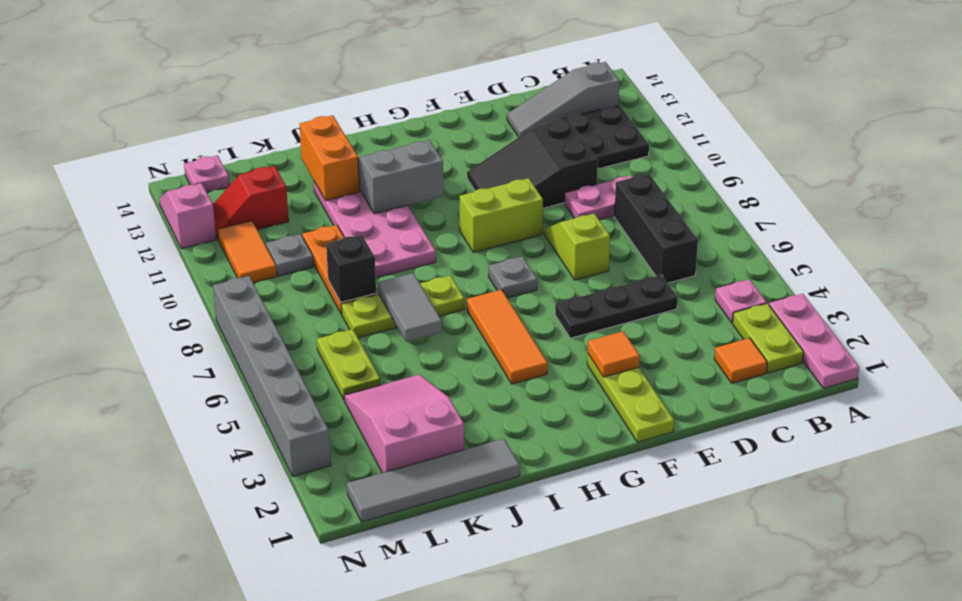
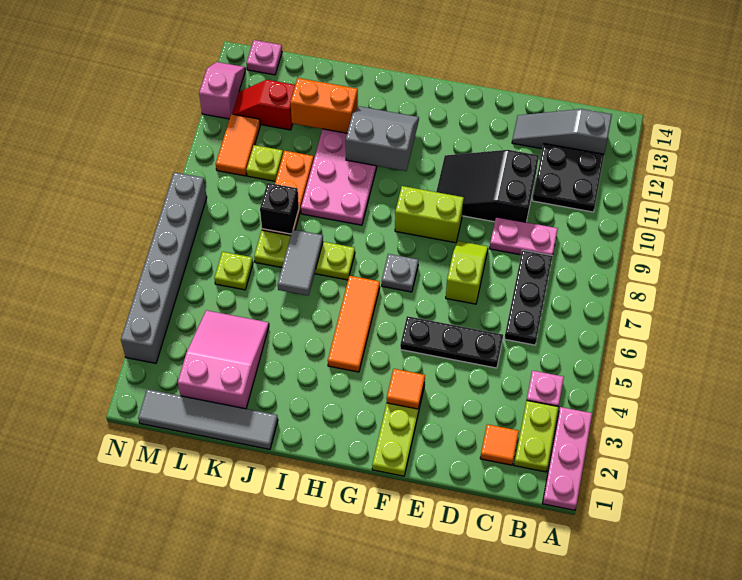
black brick C6:C8 level 1 -> black plate C6:C8 level 1
orange brick J12:J13 level 2 -> orange brick J12:K12 level 2
lime plate L5:L6 level 1 -> lime plate L6 level 1
grey plate L10 level 1 -> lime plate L10 level 1

